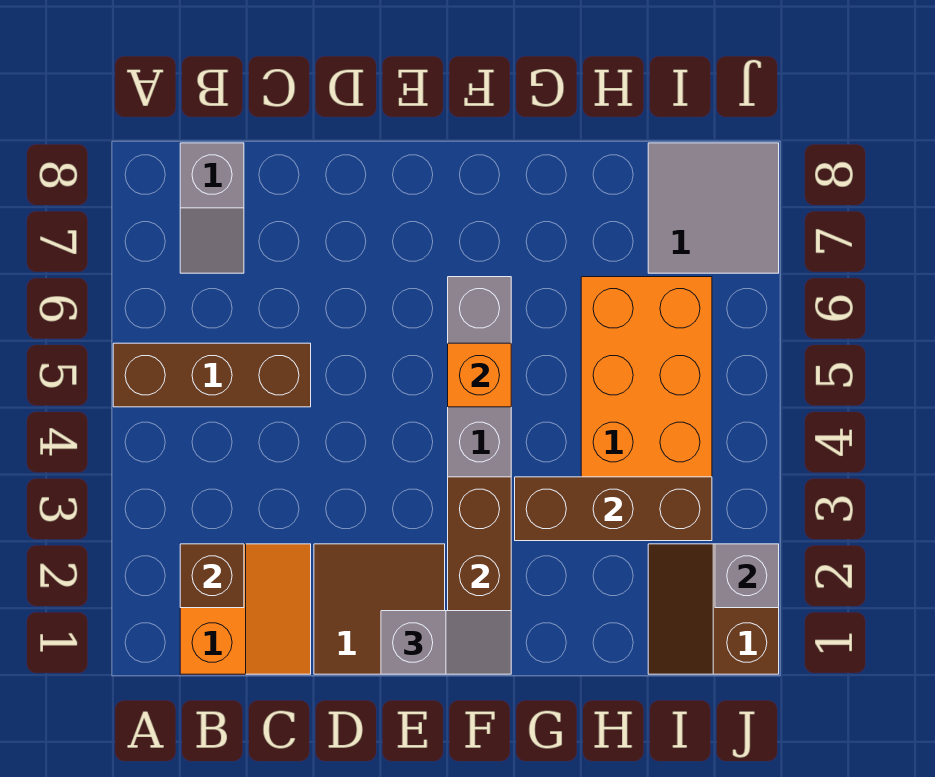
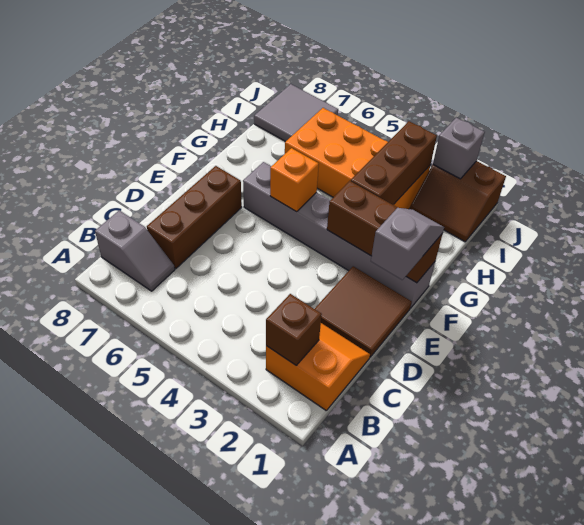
brown brick A5:C5 level 1 -> brown brick C7:E7 level 1

